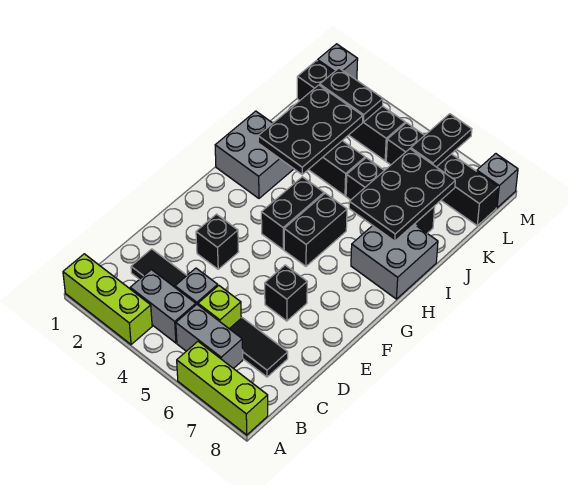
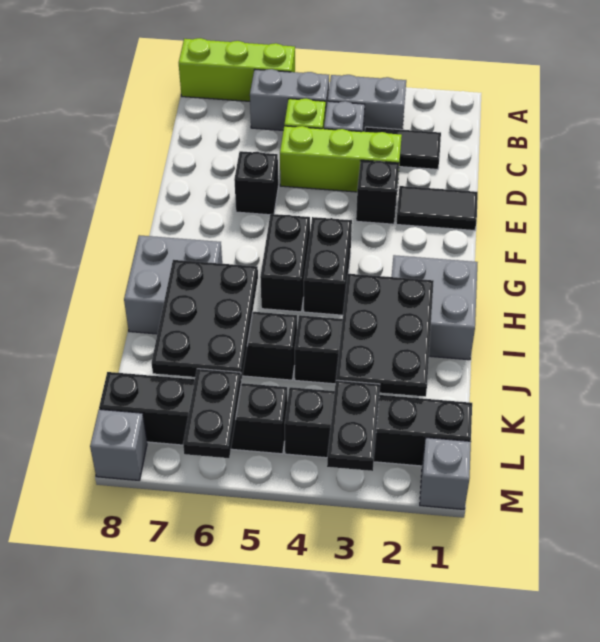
lime brick A1:A3 level 1 -> lime brick D3:D5 level 1
black tile C6:C7 level 1 -> black tile E1:E2 level 1
black plate L2:L3 level 2 -> black plate L3:M3 level 2

